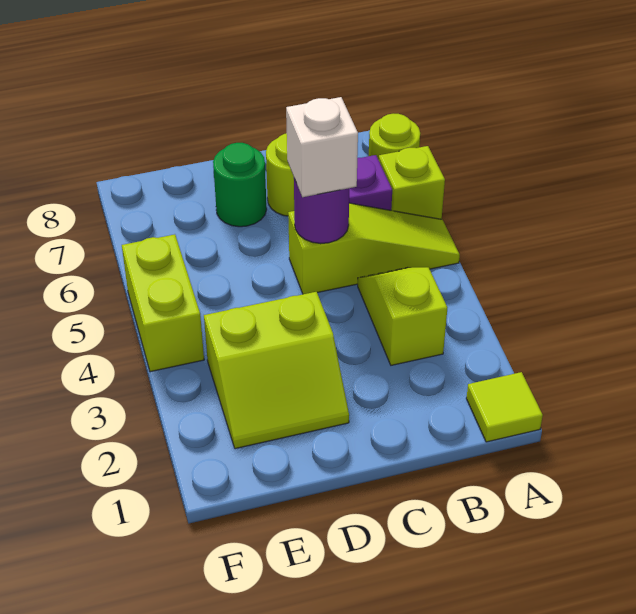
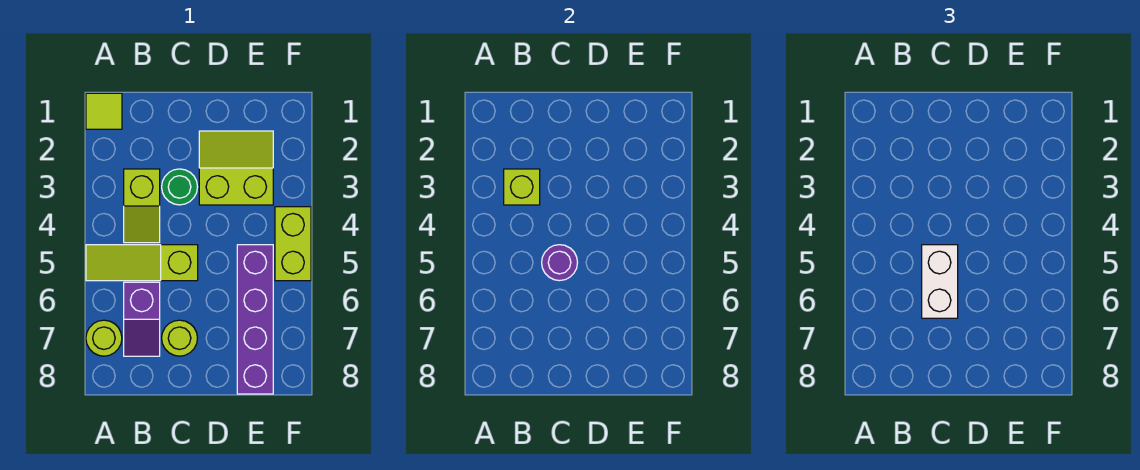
lime brick A6 level 1 -> lime brick B3 level 2
white brick C5 level 3 -> white brick C5:C6 level 3
green round brick D7 level 1 -> green round brick C3 level 1
none -> purple brick E5:E8 level 1

